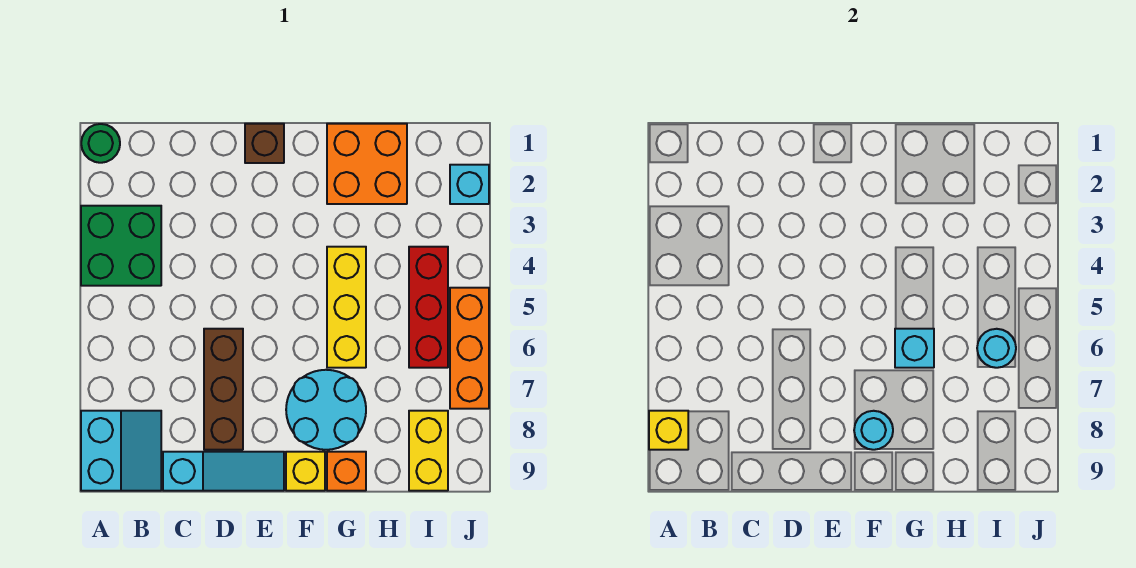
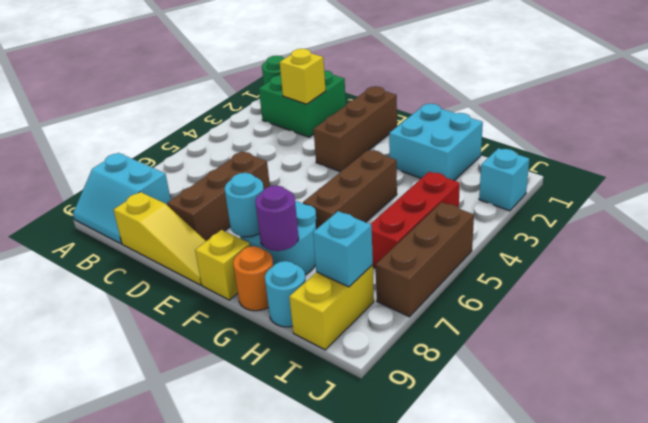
green brick A3:B4 level 1 -> green brick B1:C2 level 1
cyan slope A8:B9 level 1 top A -> cyan slope A8:B9 level 1 top 8
yellow brick A8 level 2 -> yellow brick C2 level 2
cyan slope C9:E9 level 1 top C -> yellow slope C9:E9 level 1 top C
brown brick E1 level 1 -> brown brick E1:E3 level 1
orange brick G1:H2 level 1 -> cyan brick G1:H2 level 1
yellow brick G4:G6 level 1 -> brown brick G4:G6 level 1
cyan brick G6 level 2 -> cyan brick I8 level 2
none -> purple round brick G8 level 2
orange brick G9 level 1 -> orange round brick G9 level 1
cyan round brick I6 level 2 -> cyan round brick H9 level 1
orange brick J5:J7 level 1 -> brown brick J5:J7 level 1

